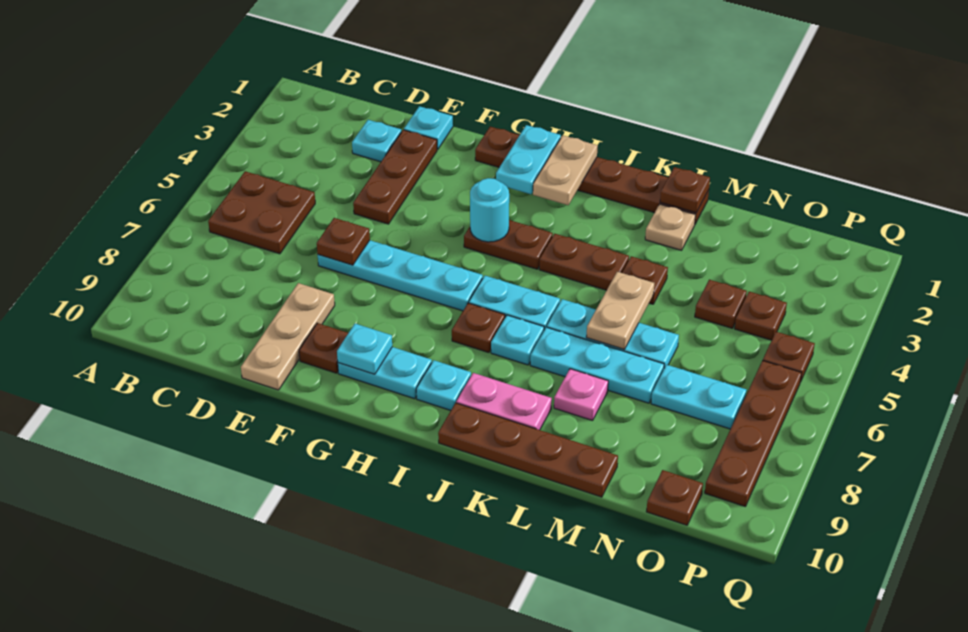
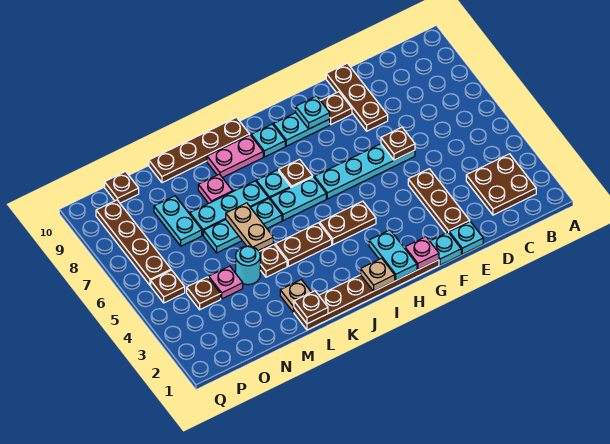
brown plate B5:C6 level 1 -> brown plate B2:C3 level 1
cyan plate D2 level 1 -> cyan plate F1 level 1
tan plate E8:E10 level 1 -> brown plate E8:E10 level 1
none -> pink plate G1 level 2
cyan round brick H4 level 2 -> cyan round brick M4 level 1
tan plate I1:I2 level 2 -> tan plate I1 level 2
brown plate N4 level 1 -> pink plate N4 level 1
cyan plate N7:O7 level 1 -> cyan plate N7:N8 level 1

